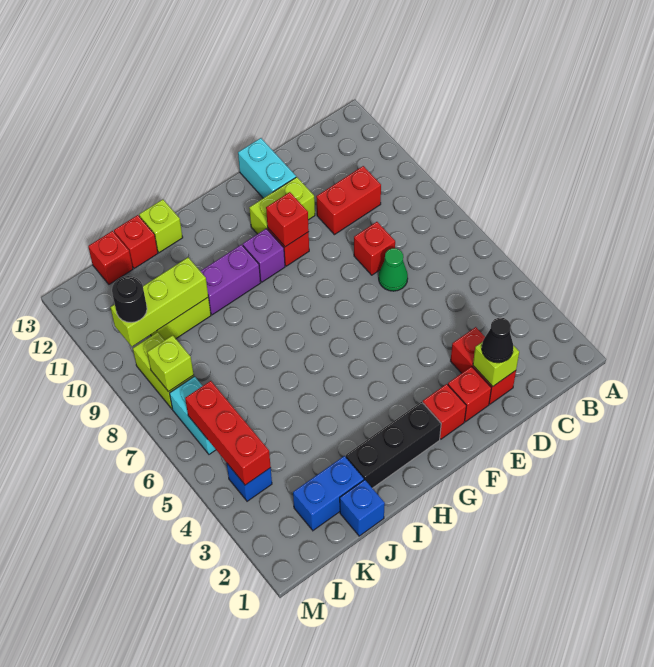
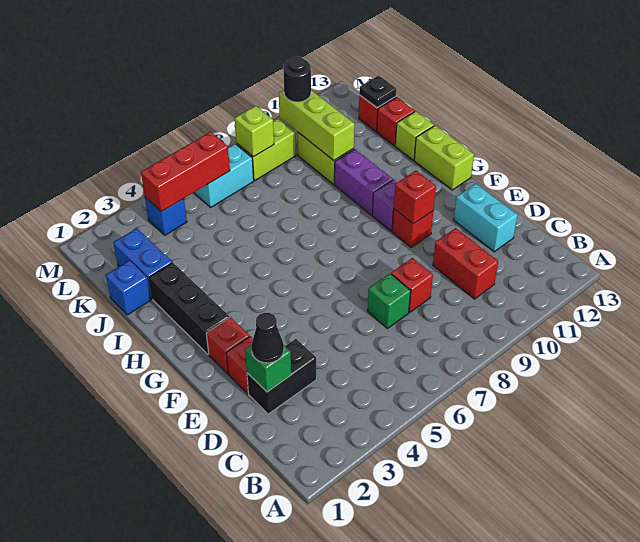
red brick D2:D3 level 1 -> black brick D2:D3 level 1
lime brick D2 level 2 -> green brick D2 level 2
green cone D7 level 1 -> green brick D7 level 1
lime brick E11:F11 level 1 -> lime brick G13:H13 level 1
cyan brick E12:E13 level 1 -> cyan brick D12:E12 level 1
none -> black plate K13 level 2

